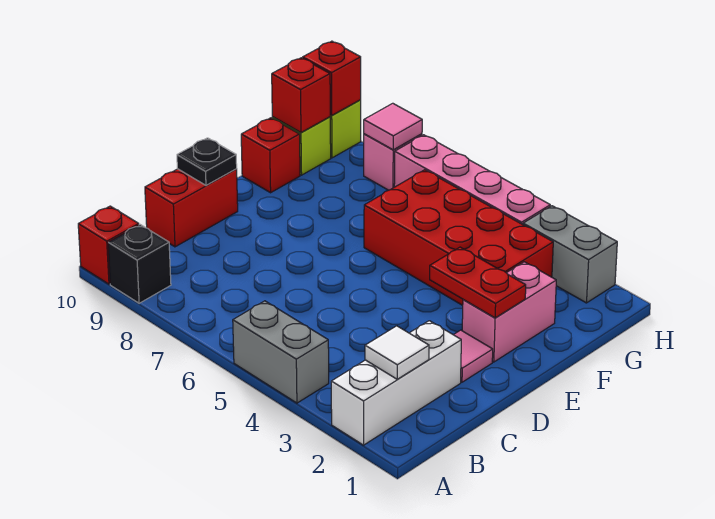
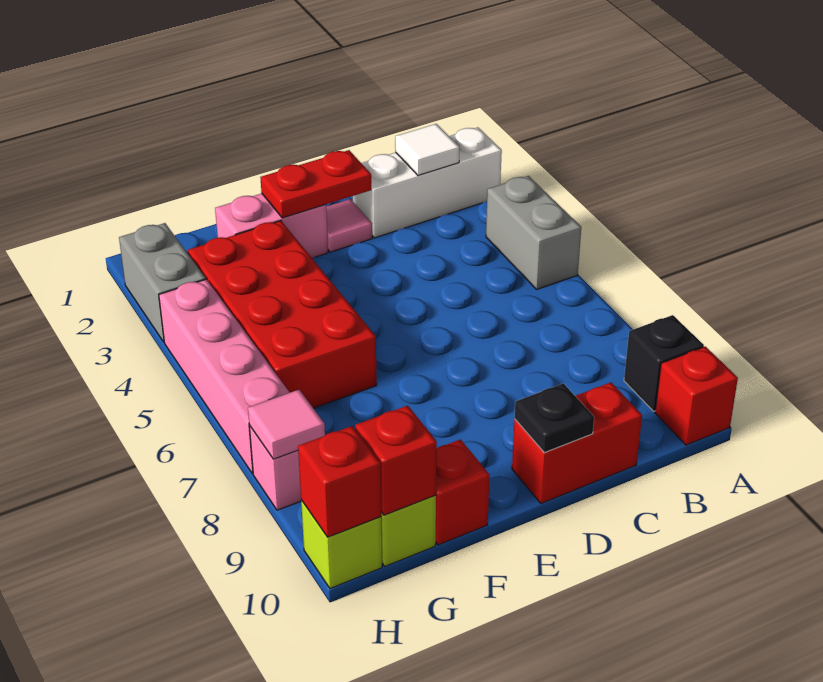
red plate E2:E3 level 2 -> red plate D2:E2 level 2

